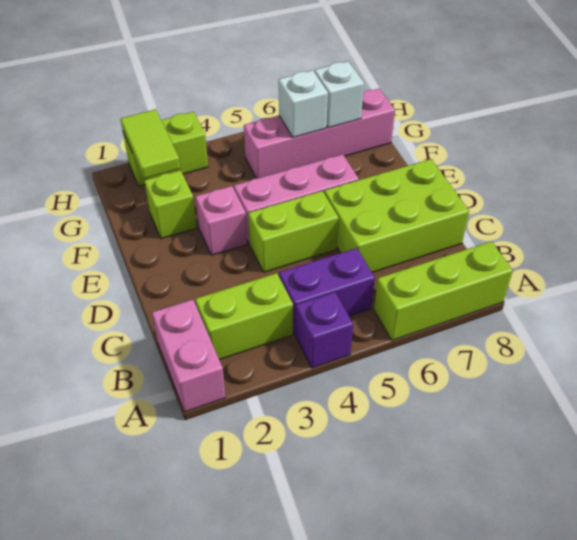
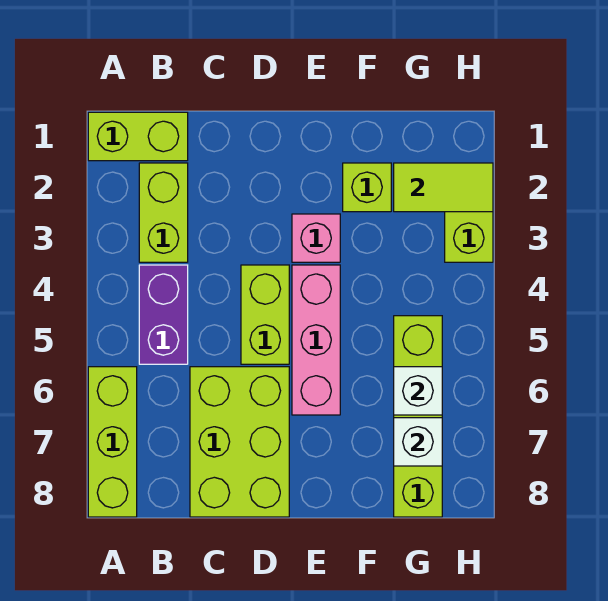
pink brick A1:B1 level 1 -> lime brick A1:B1 level 1
purple brick A4 level 1 -> none
pink brick G5:G8 level 1 -> lime brick G5:G8 level 1

